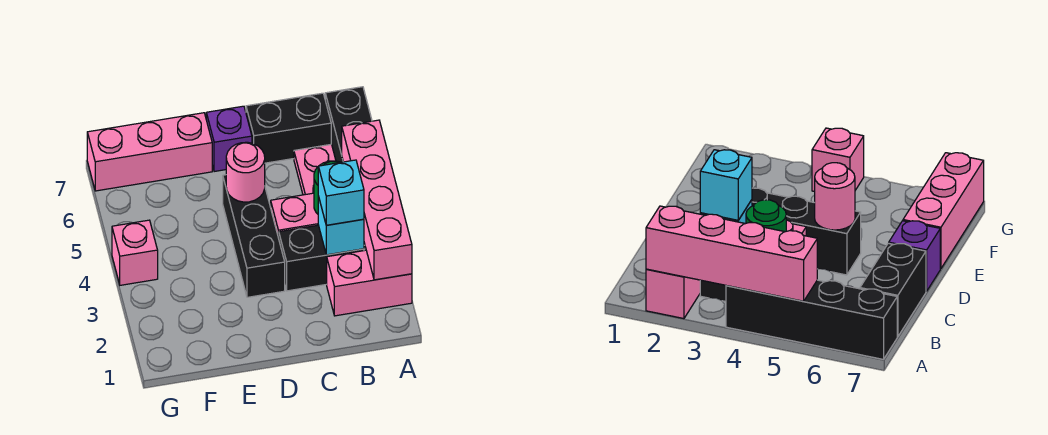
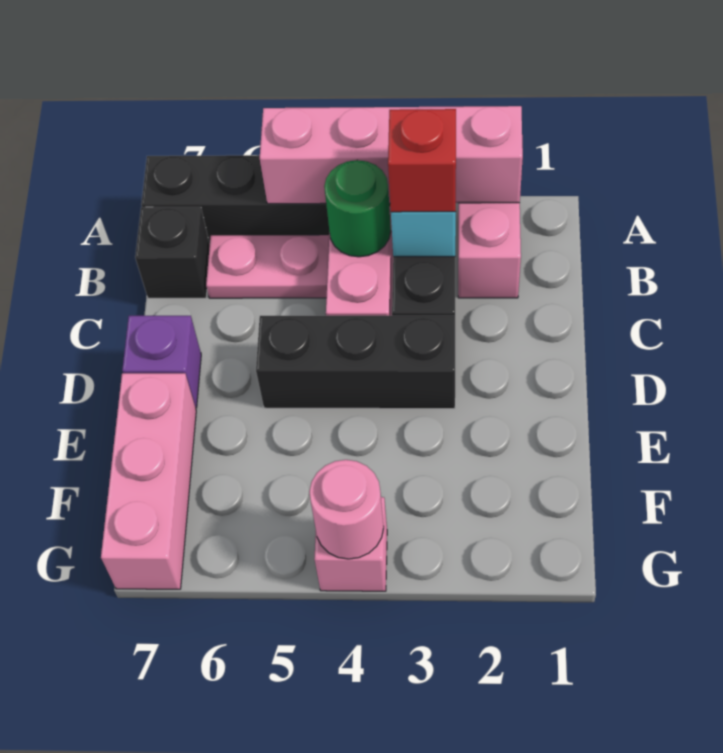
cyan brick B3 level 3 -> red brick B3 level 3
black brick B7:C7 level 1 -> black brick B7 level 1
pink round brick D5 level 2 -> pink round brick G4 level 2

